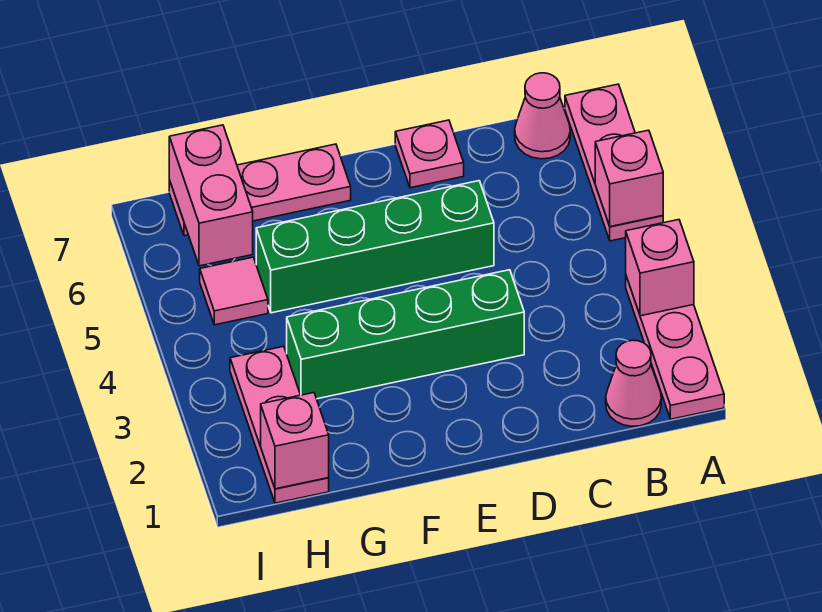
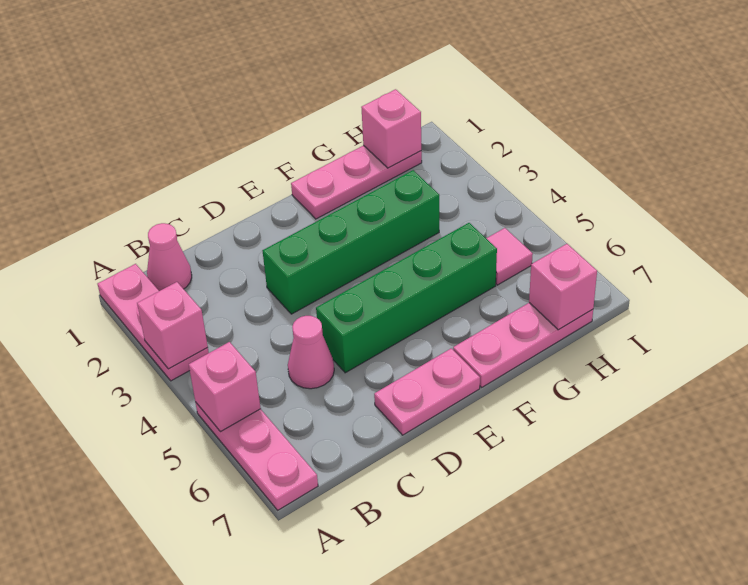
pink cone B7 level 1 -> pink cone C5 level 1
pink plate D7 level 1 -> pink plate D7:E7 level 1
pink plate H1:H3 level 1 -> pink plate F1:H1 level 1
pink brick H6:H7 level 2 -> pink brick H7 level 2

